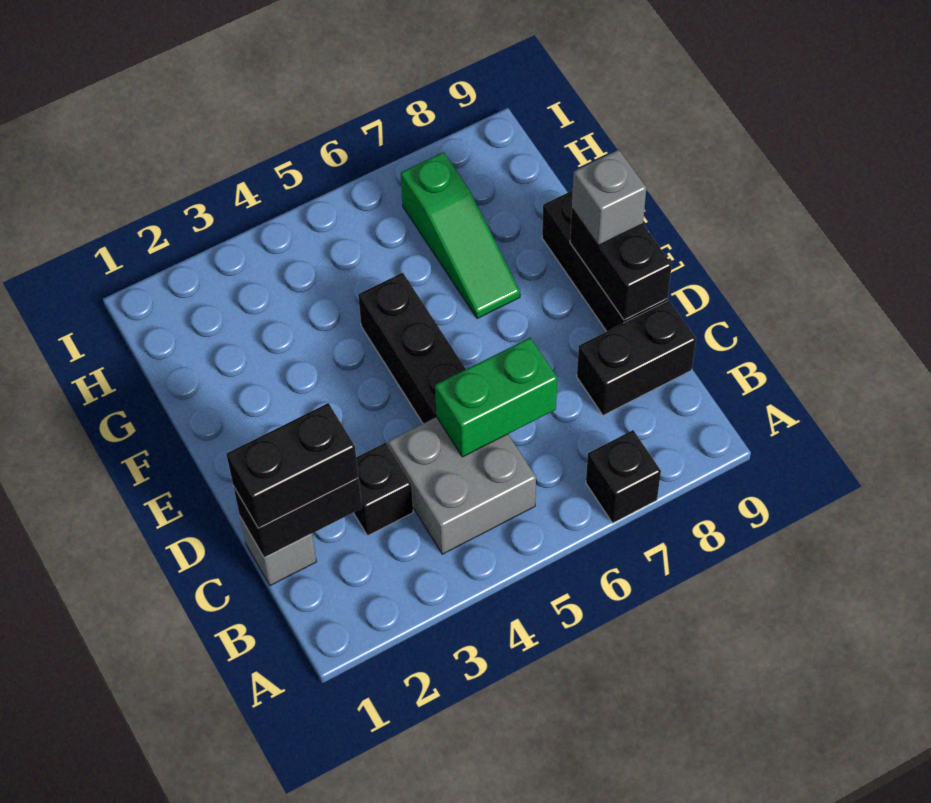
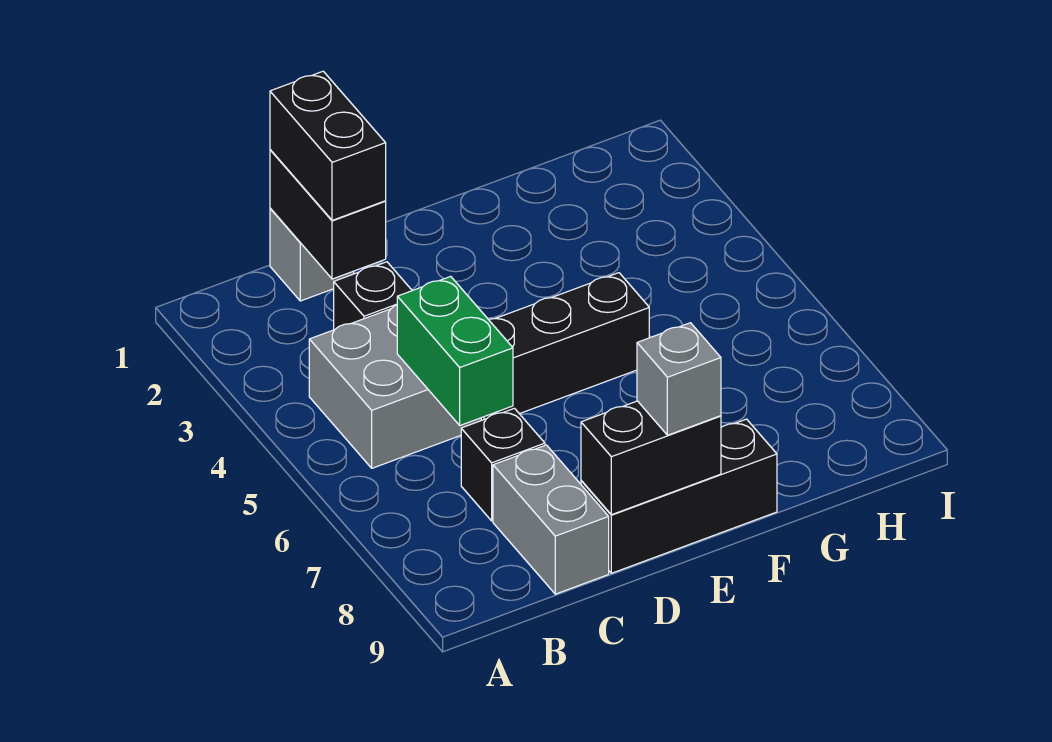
black brick A7 level 1 -> black brick C7 level 1
black brick C8:C9 level 1 -> grey brick C8:C9 level 1
green slope F7:H7 level 1 top H -> none

